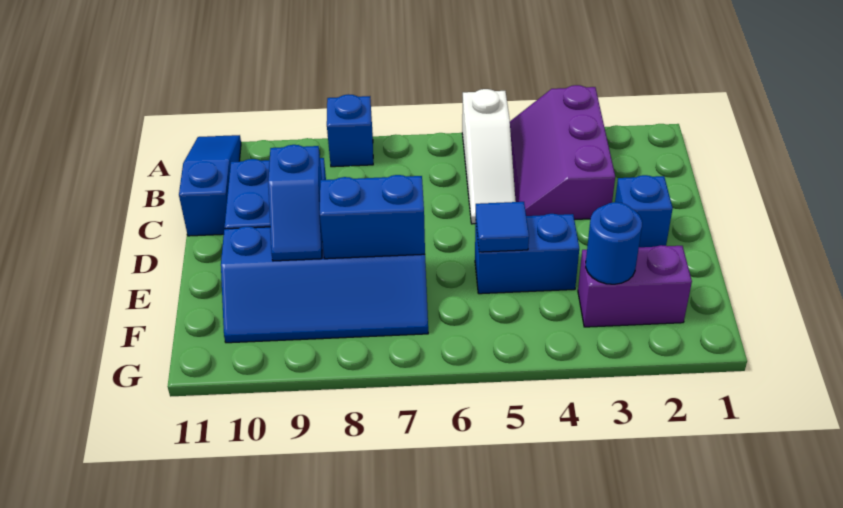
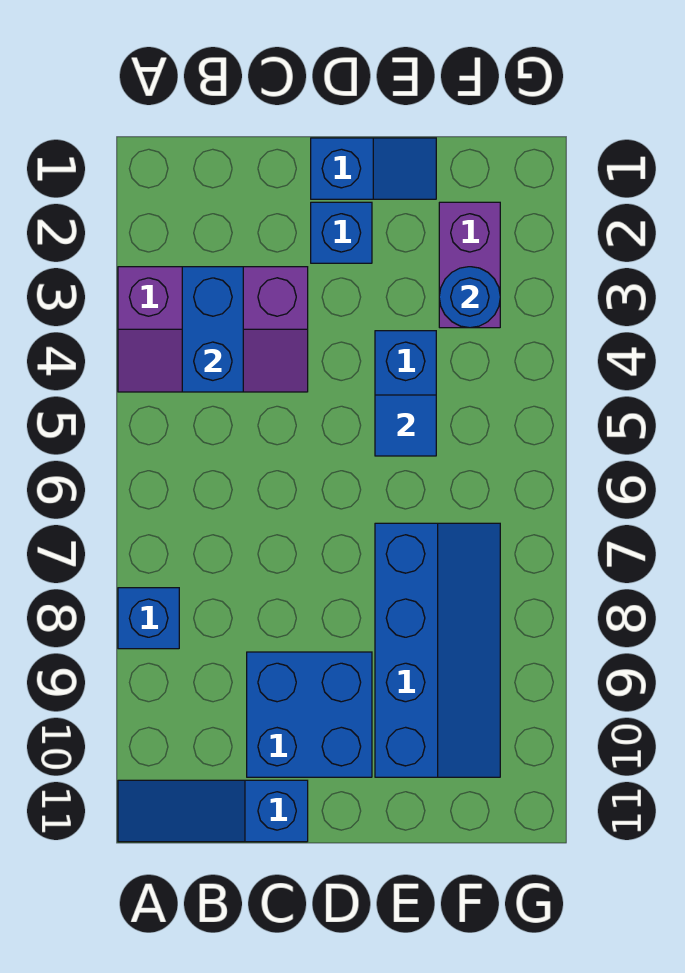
white slope A5:C5 level 1 top A -> none
blue slope D9:E9 level 2 top D -> blue slope D1:E1 level 1 top D
blue brick E7:E8 level 2 -> blue brick B3:B4 level 2

